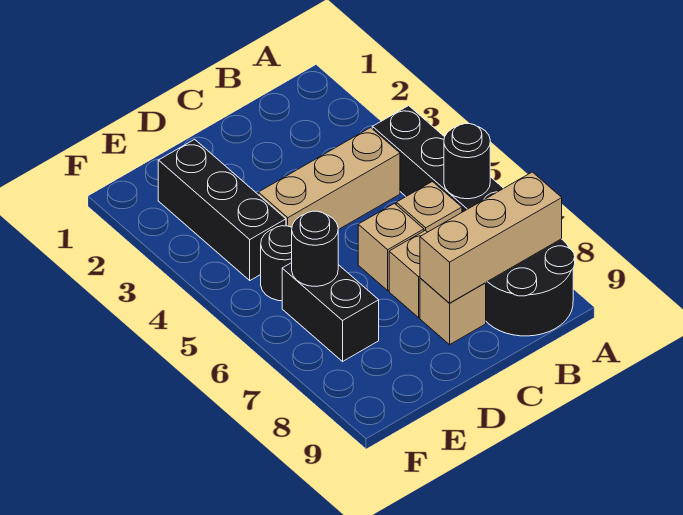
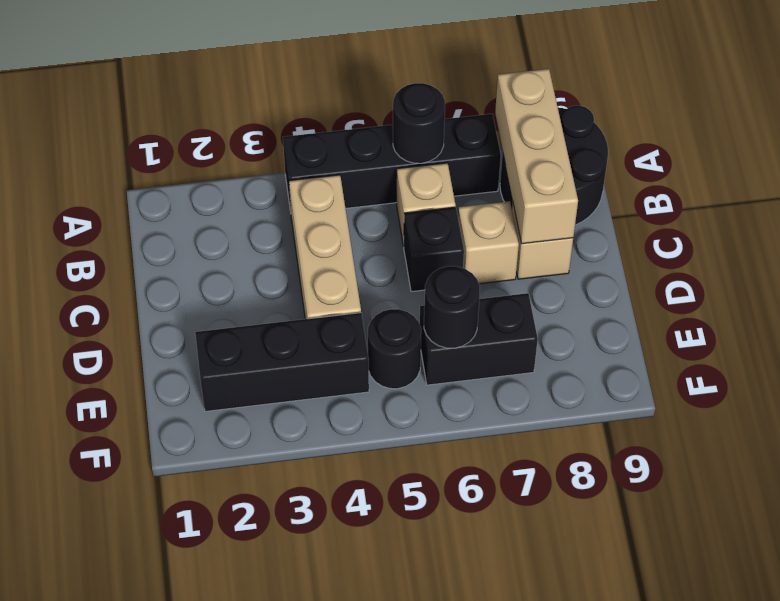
tan brick C6 level 1 -> black brick C6 level 1

